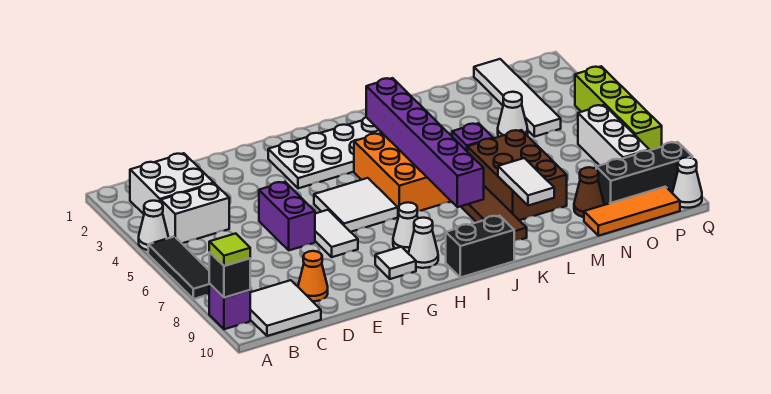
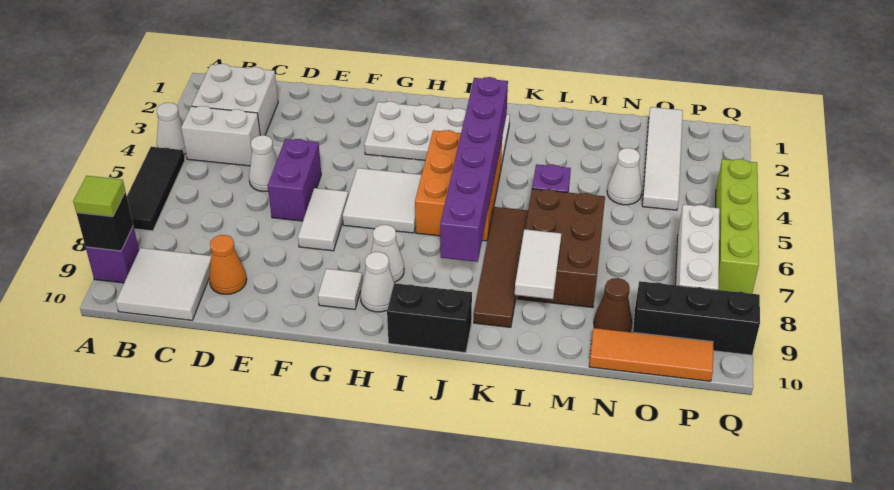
white cone Q10 level 1 -> white cone D5 level 1

